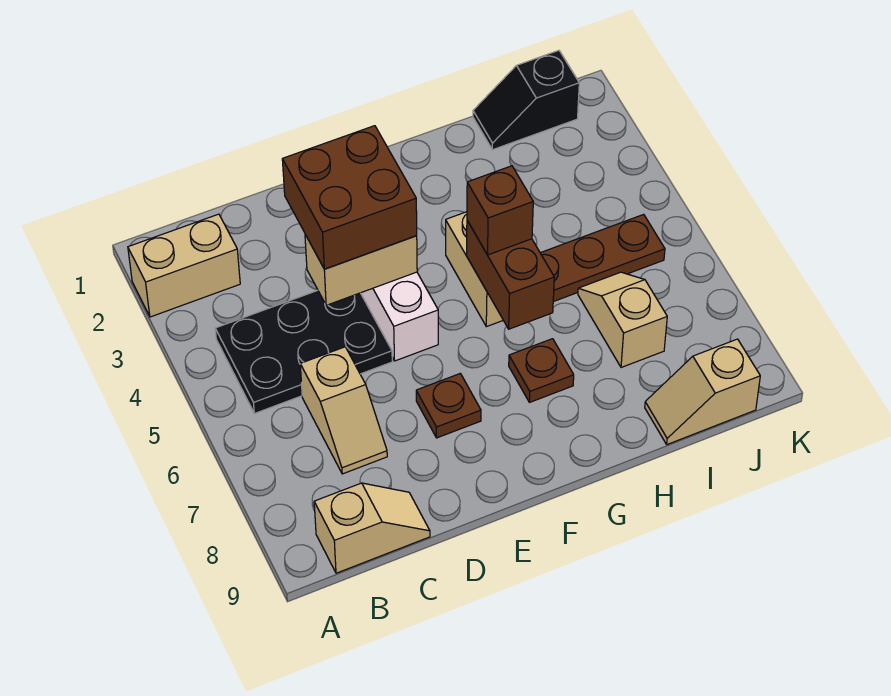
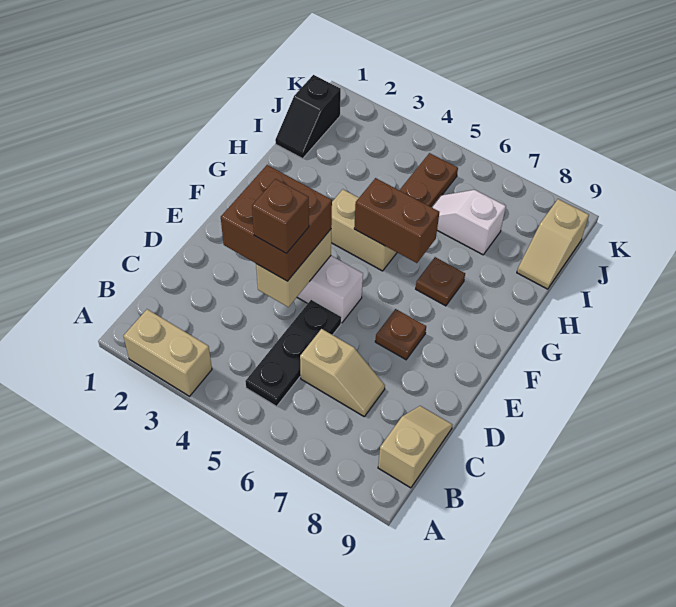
tan brick A2:B2 level 1 -> tan brick A2:A3 level 1
black plate B4:D5 level 1 -> black plate B5:D5 level 1
brown brick G5 level 3 -> brown brick D4 level 4
tan slope I6:I7 level 1 top 7 -> white slope I6:I7 level 1 top 7

